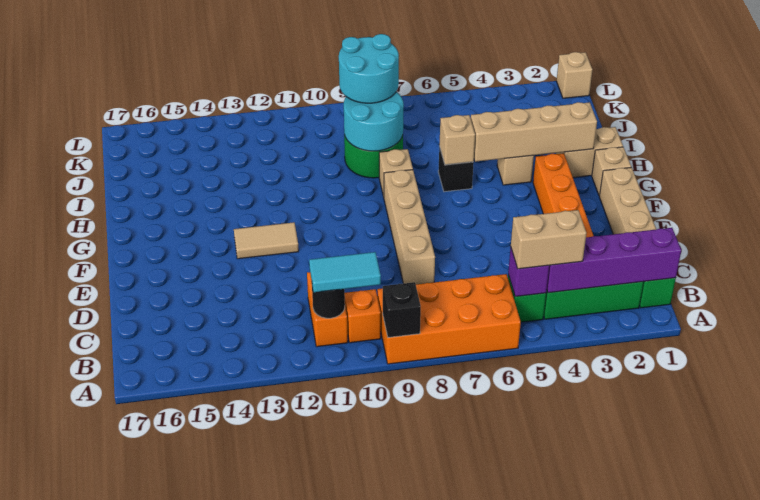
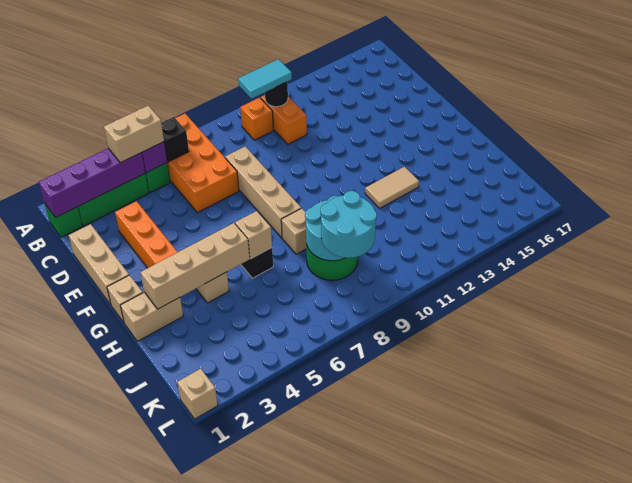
orange brick A6:B9 level 1 -> orange brick A6:D7 level 1
black brick A9 level 2 -> black brick B6 level 2
tan tile F12:F13 level 1 -> tan tile H12:H13 level 1

